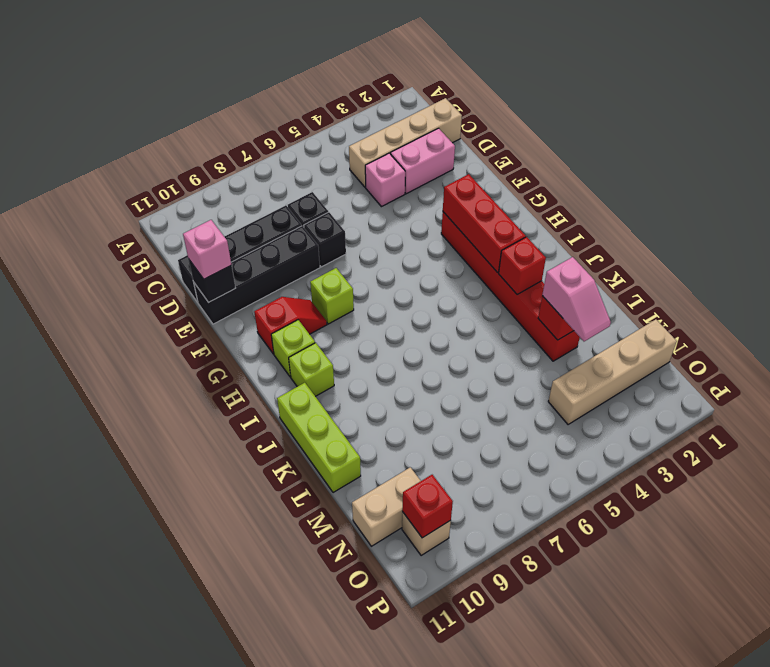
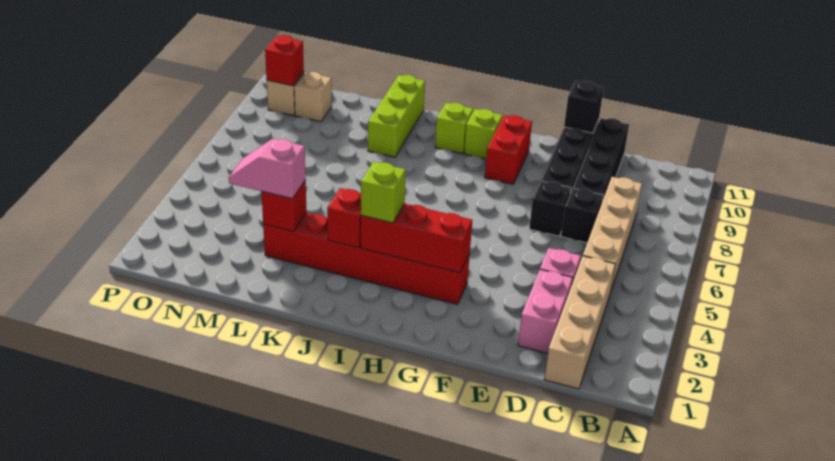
pink brick E11 level 3 -> none
lime brick G8 level 1 -> lime brick I3 level 3
red slope G9:G10 level 1 top 10 -> red brick G9:G10 level 1
lime brick J11:L11 level 1 -> lime brick K9:K11 level 1
tan brick N1:N4 level 1 -> tan brick C5:C8 level 1
tan brick N10:N11 level 1 -> tan brick N10 level 1

